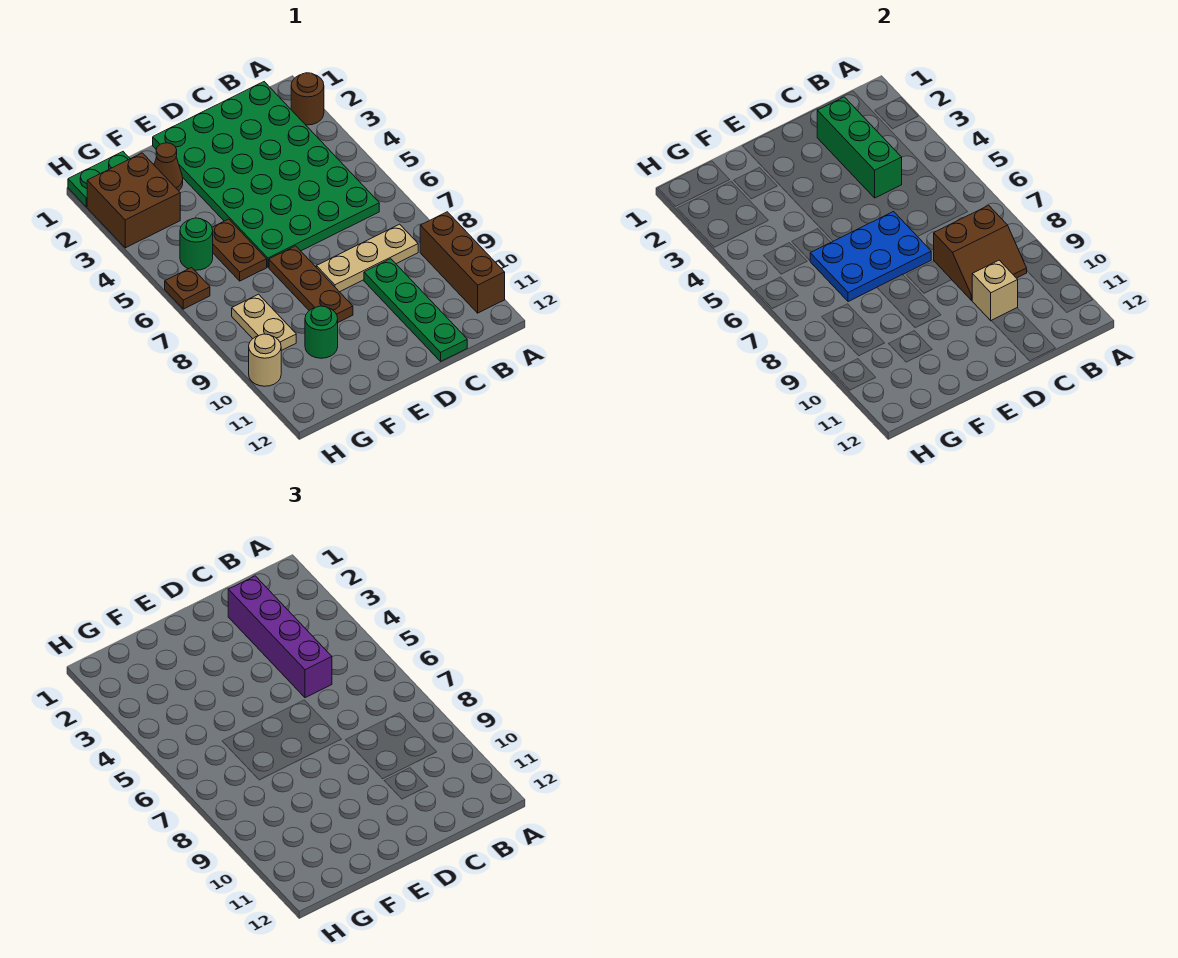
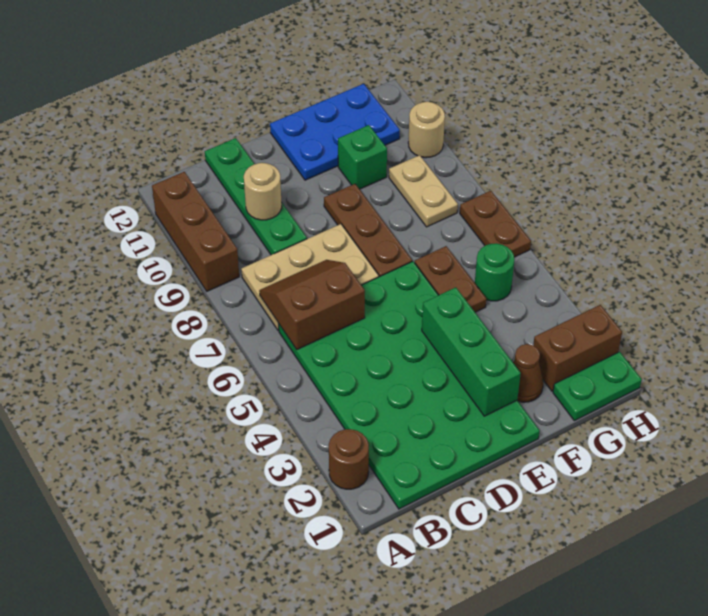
tan plate B8:D8 level 1 -> tan plate B7:D8 level 1
brown slope B8:C9 level 2 top 8 -> brown slope B6:C7 level 2 top 6
green brick C2:C4 level 2 -> green brick E2:E4 level 2
purple brick C2:C5 level 3 -> none
tan brick C10 level 2 -> tan round brick C10 level 2
blue plate D6:F7 level 2 -> blue plate E11:G12 level 1
green round brick F10 level 1 -> green brick F10 level 1
brown brick G2:H3 level 1 -> brown brick G2:H2 level 1
brown plate H6 level 1 -> brown plate H6:H7 level 1

